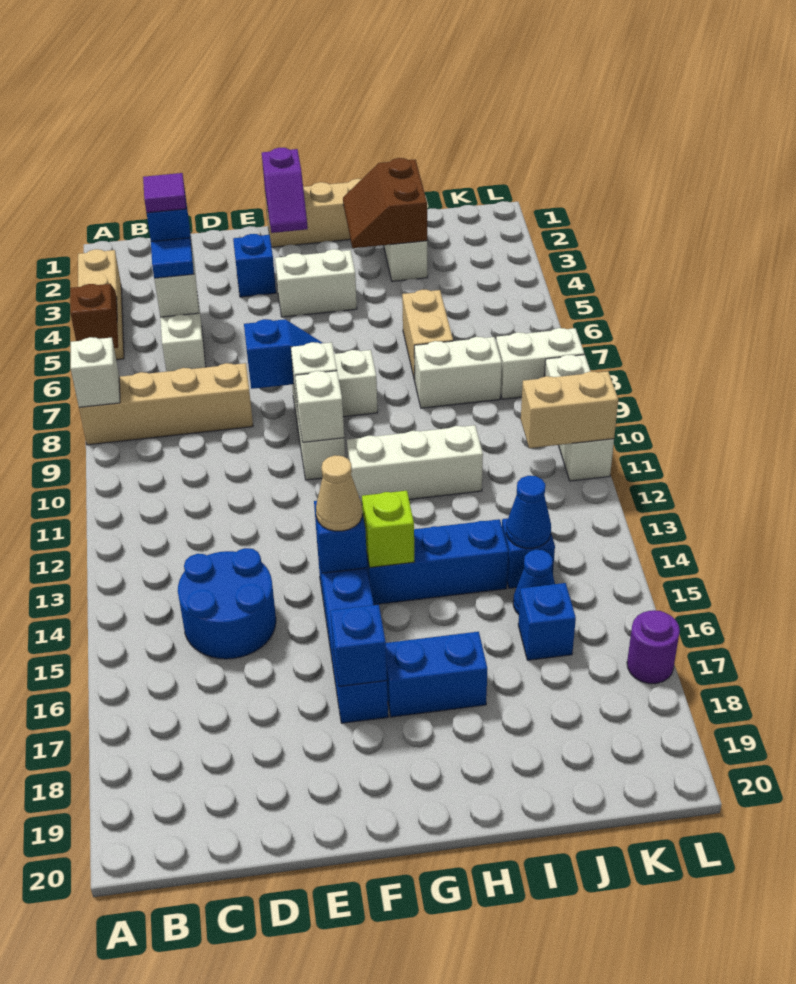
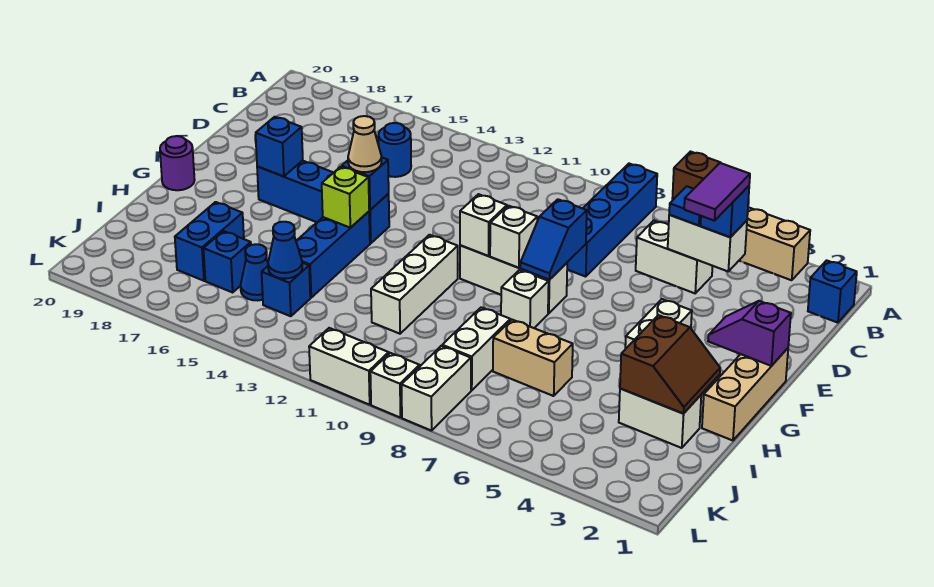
tan brick A8:D8 level 1 -> blue brick A8:D8 level 1
white brick A8 level 2 -> none
purple tile C4 level 4 -> purple tile C4:D4 level 4
blue round brick C14:D15 level 1 -> blue round brick C15 level 1
blue brick E3 level 1 -> blue brick B1 level 1
blue brick G17:H17 level 1 -> blue brick I17:J17 level 1
brown slope H2:I3 level 2 top I -> brown slope H2:I3 level 2 top 3
tan brick K11:L11 level 2 -> none
purple round brick L17 level 1 -> purple round brick G20 level 1

